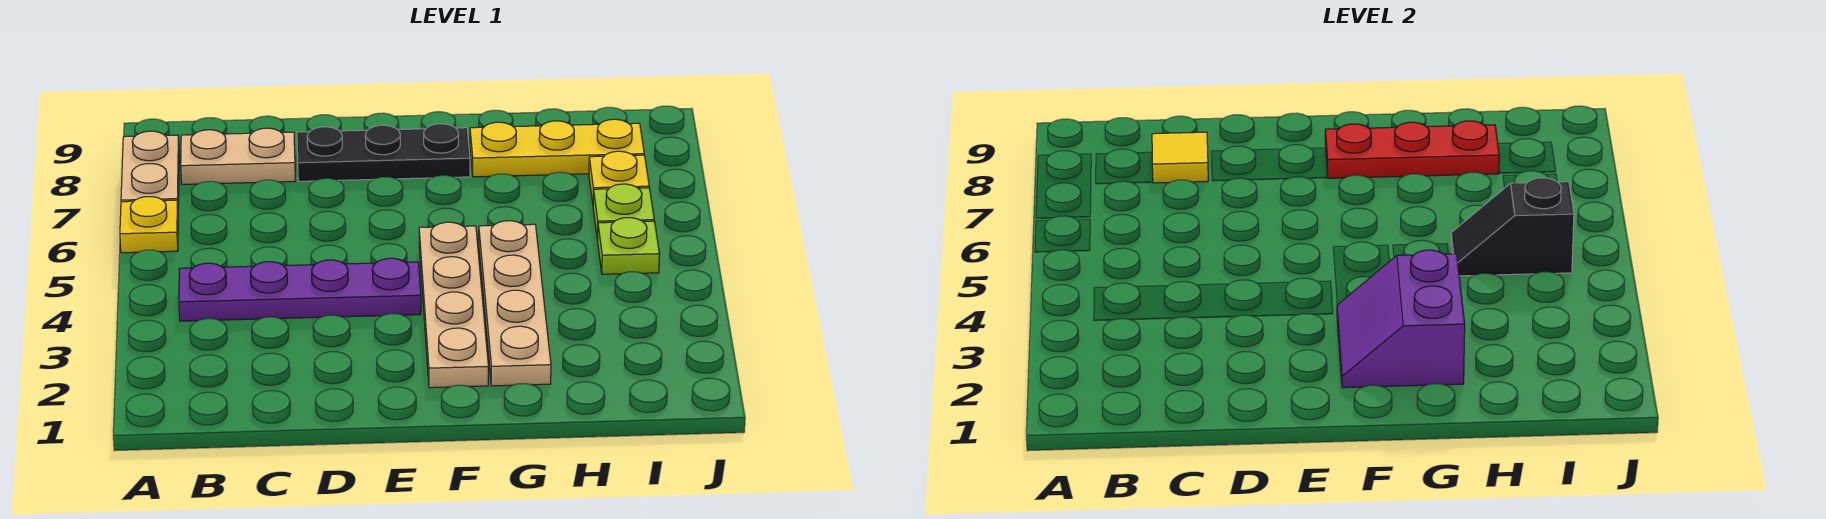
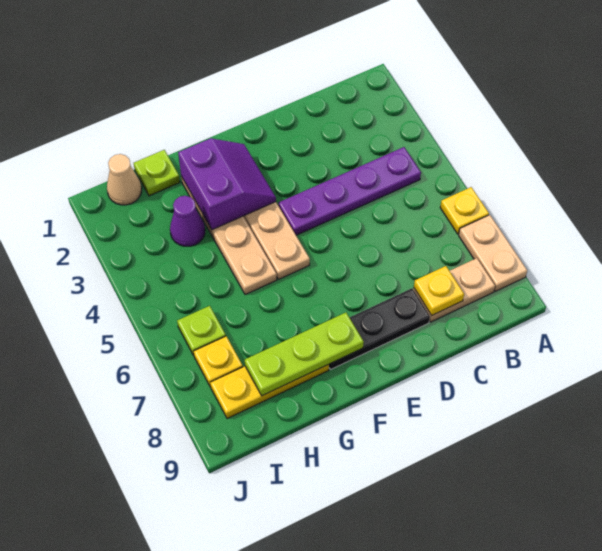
yellow tile C8 level 2 -> yellow plate C8 level 2
red plate F8:H8 level 2 -> lime plate F8:H8 level 2
none -> purple cone H3 level 1
black slope H5:I5 level 2 top I -> none
none -> tan cone I1 level 1
lime plate I5 level 1 -> lime plate H1 level 1

